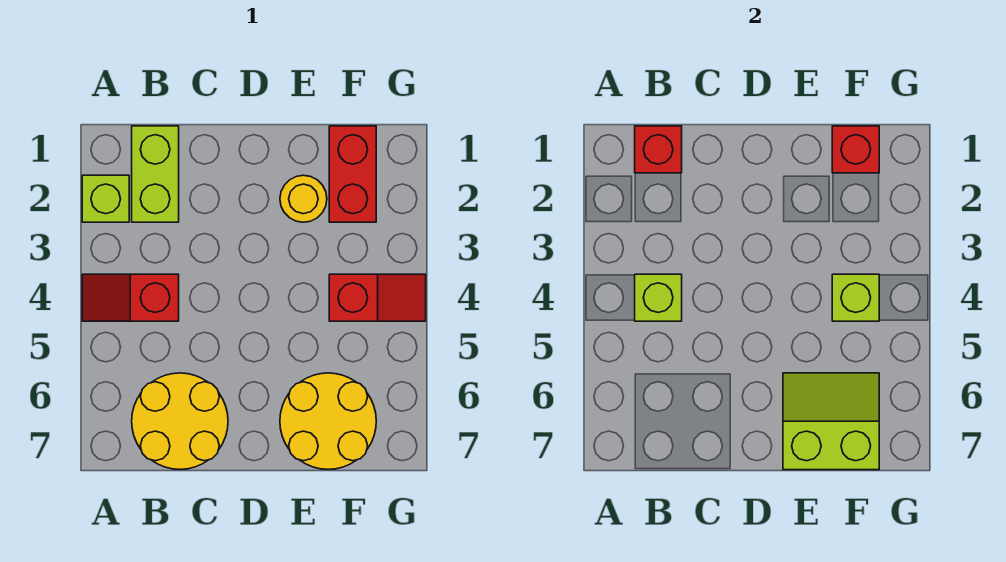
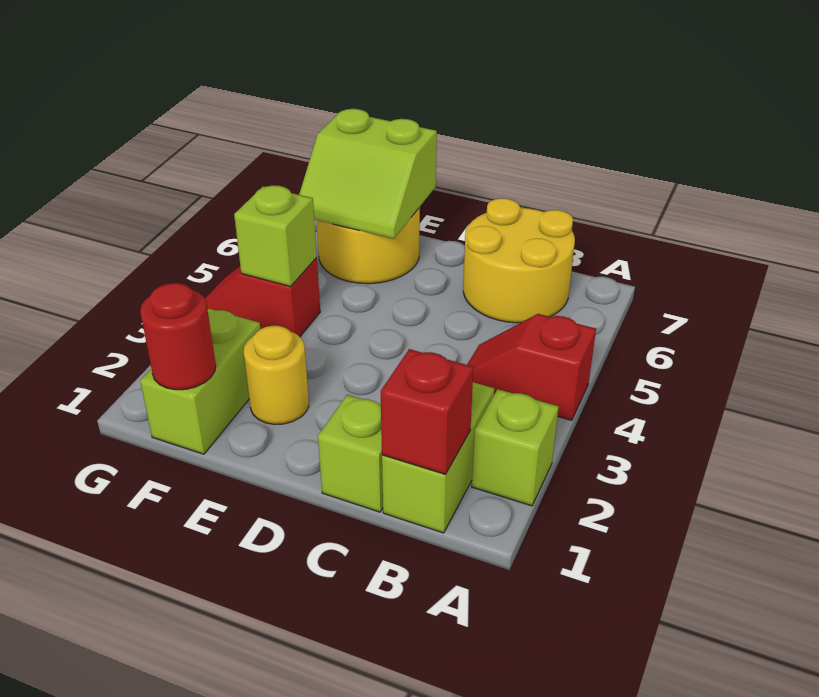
red slope A4:B4 level 1 top B -> red slope A4:B4 level 1 top A
lime brick B4 level 2 -> lime brick C1 level 1
red brick F1:F2 level 1 -> lime brick F1:F2 level 1
red brick F1 level 2 -> red round brick F1 level 2

